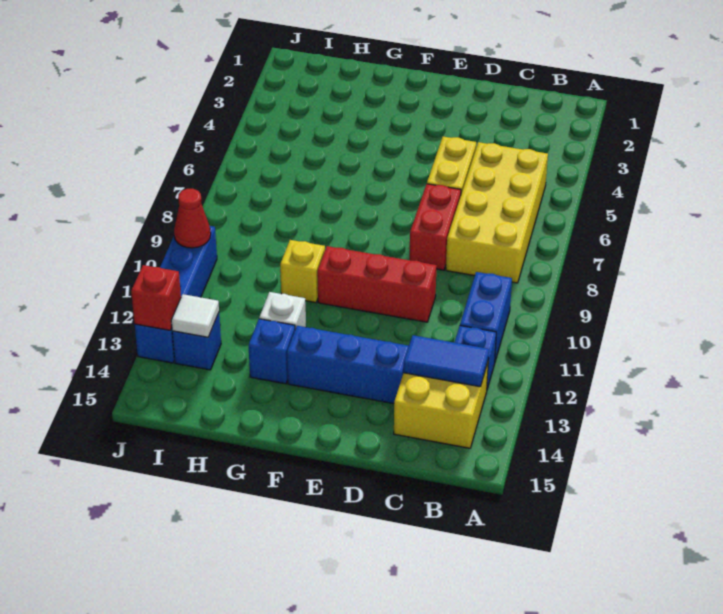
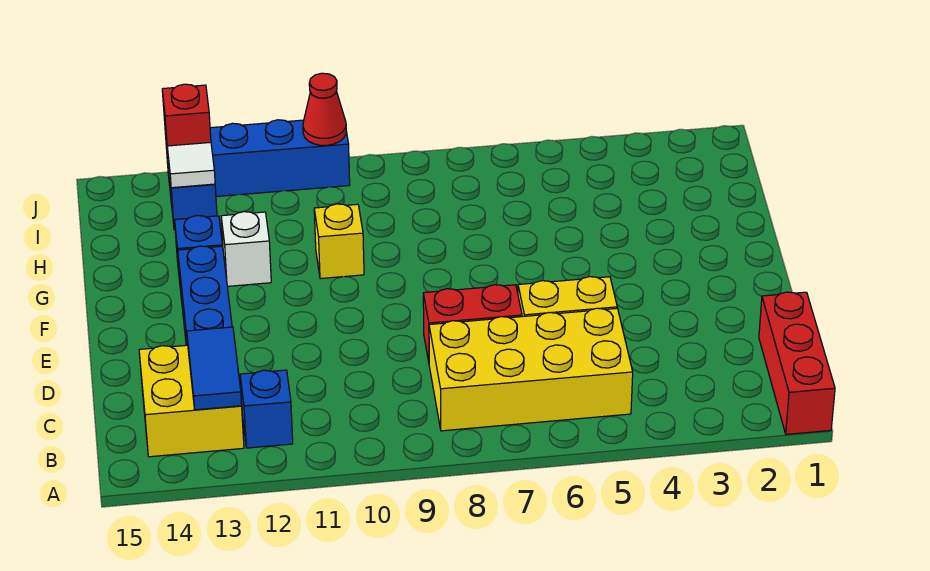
blue brick B10:B11 level 1 -> none
red brick D10:F10 level 1 -> red brick A1:C1 level 1

